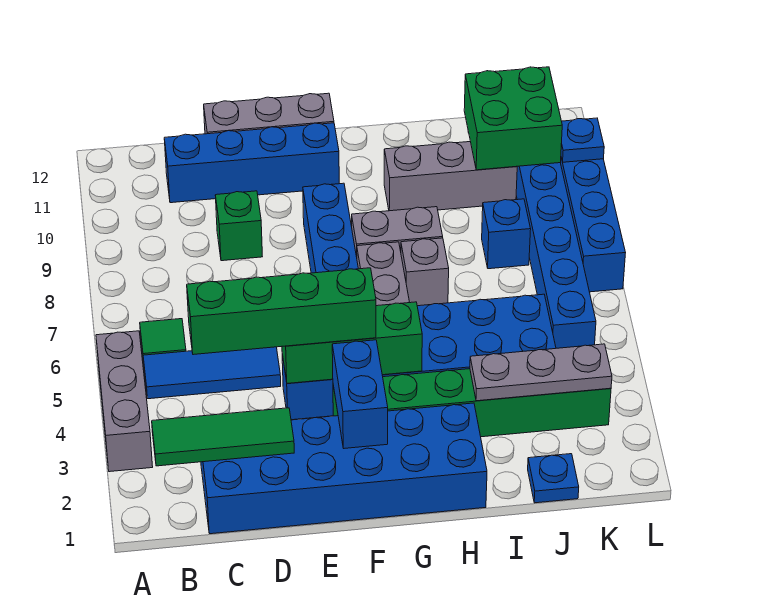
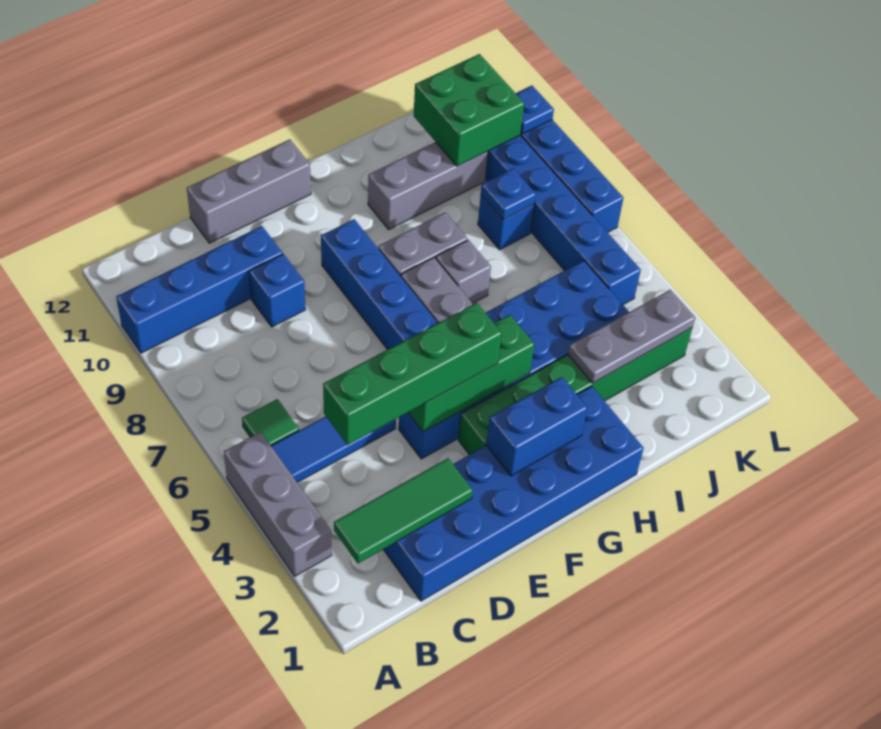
blue brick C11:F11 level 1 -> blue brick A10:D10 level 1
green brick D9 level 1 -> blue brick D9 level 1
blue brick F2:F3 level 2 -> blue brick F2:G2 level 2
blue plate J1 level 1 -> blue plate J8 level 2

